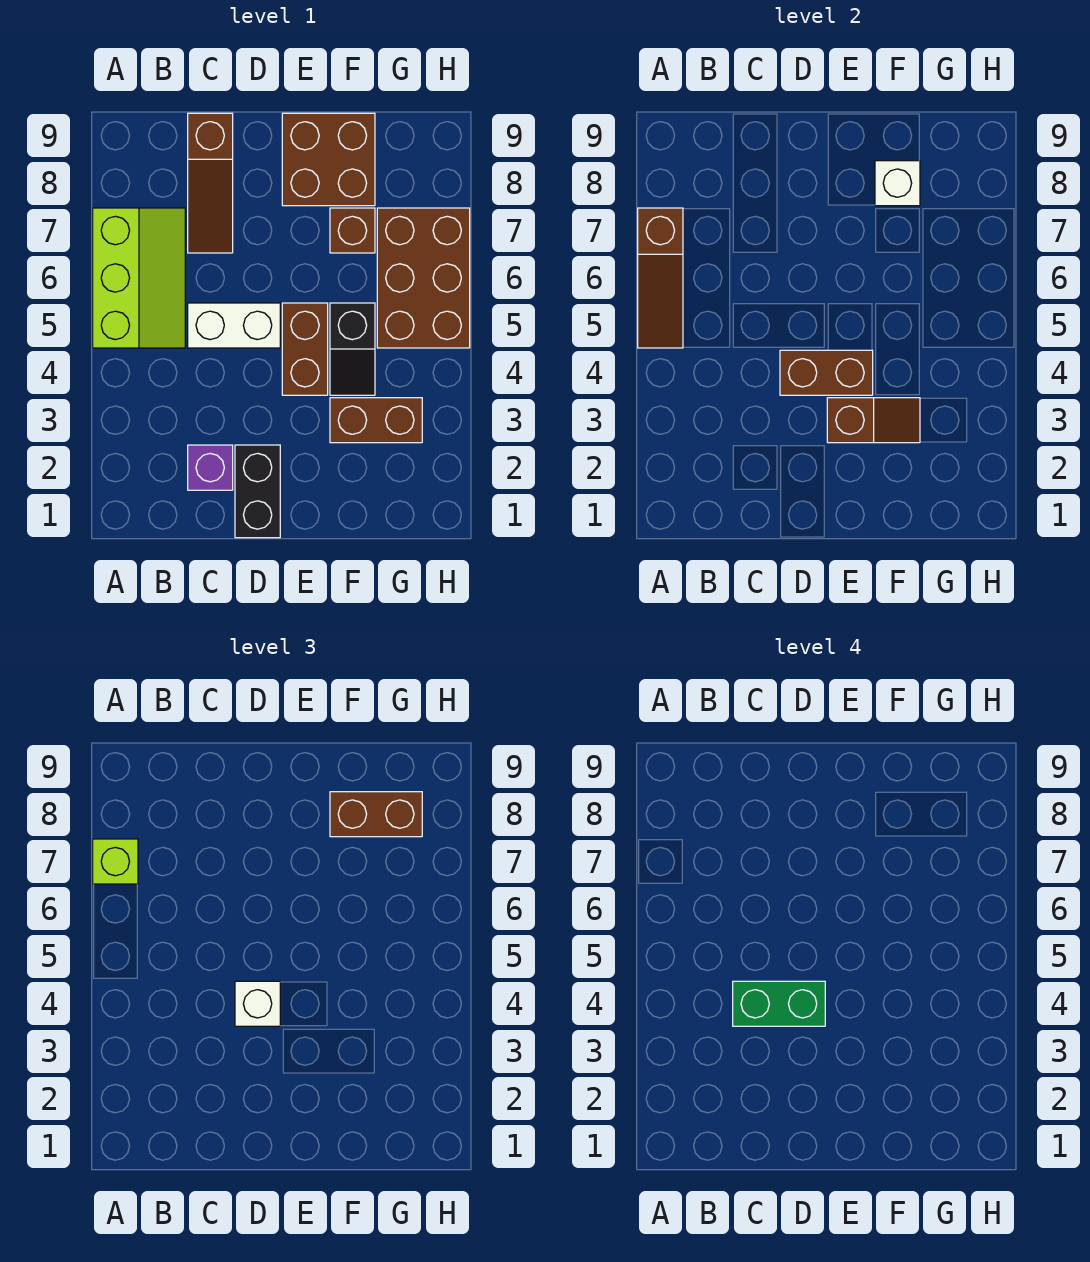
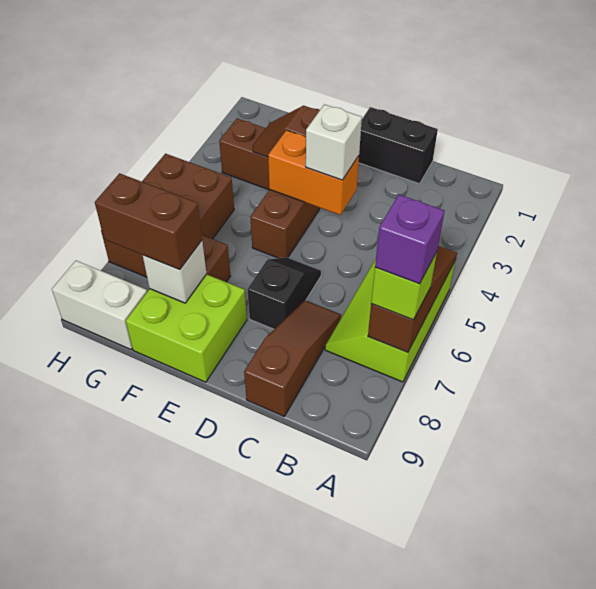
purple brick C2 level 1 -> purple brick A7 level 4
green brick C4:D4 level 4 -> none
white brick C5:D5 level 1 -> white brick G9:H9 level 1
black brick D1:D2 level 1 -> black brick C1:D1 level 1
brown brick D4:E4 level 2 -> orange brick D4:E4 level 2
brown brick E8:F9 level 1 -> lime brick E8:F9 level 1
black slope F4:F5 level 1 top 5 -> black slope D6:D7 level 1 top 7

